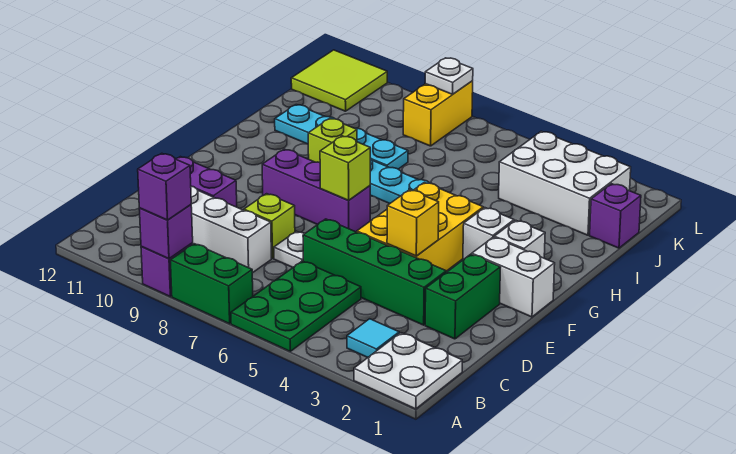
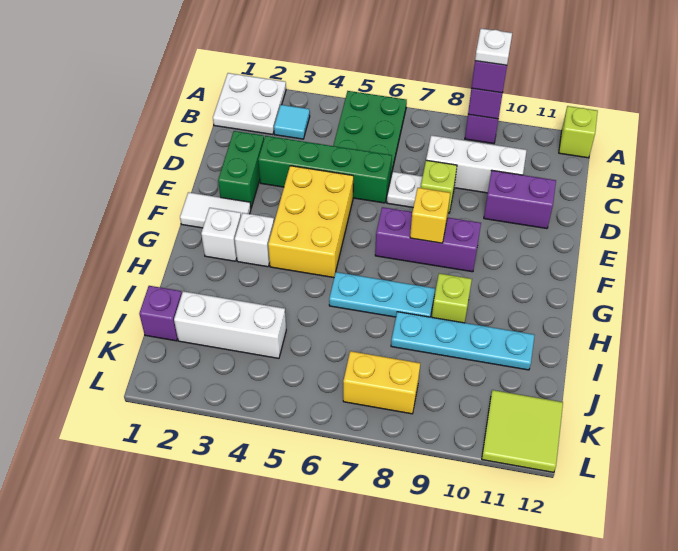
green brick A7:A8 level 1 -> none
yellow brick E4 level 2 -> yellow brick F8 level 2
white brick F1:F2 level 1 -> white tile F1:F2 level 1
lime brick F7 level 2 -> lime brick A12 level 1
white brick J2:K4 level 1 -> white brick J2:J4 level 1
yellow brick K8:L8 level 1 -> yellow brick K7:K8 level 1
white plate L8 level 2 -> white plate A9 level 4

